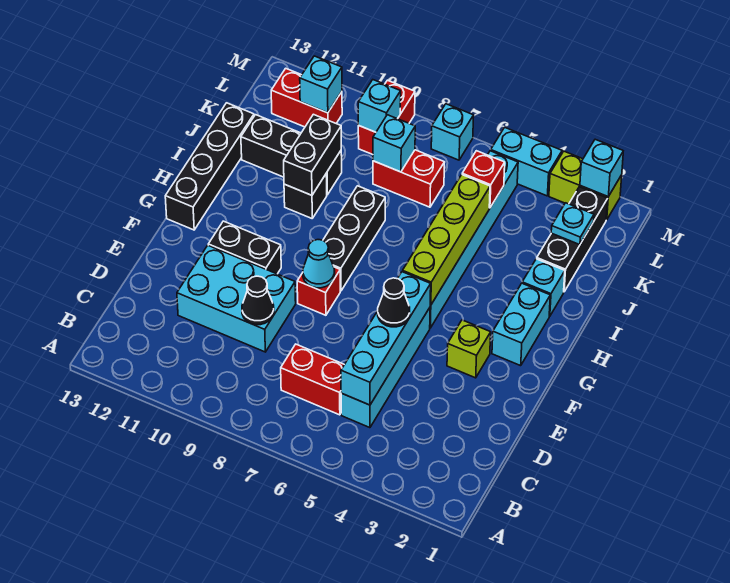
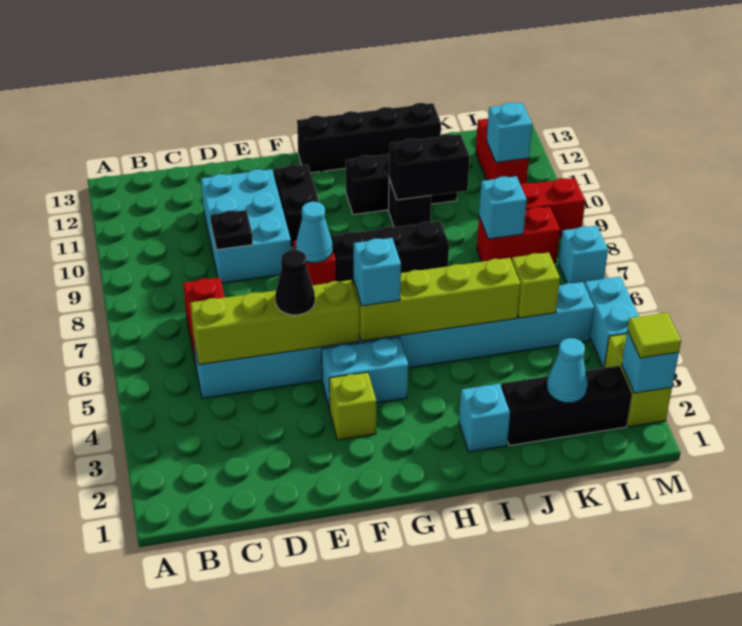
cyan brick C5:F5 level 2 -> lime brick C5:F5 level 2
black cone D9 level 2 -> black plate D9 level 2
cyan brick G2:H2 level 1 -> cyan brick F4:G4 level 1
black brick J10:J12 level 1 -> black brick H11:J11 level 1
cyan plate K2 level 2 -> cyan cone K2 level 2
red brick K5 level 2 -> lime brick K5 level 2
red brick K7:K8 level 1 -> red brick K8:L8 level 1
cyan brick L9 level 2 -> cyan brick G5 level 3
none -> lime tile M2 level 3

